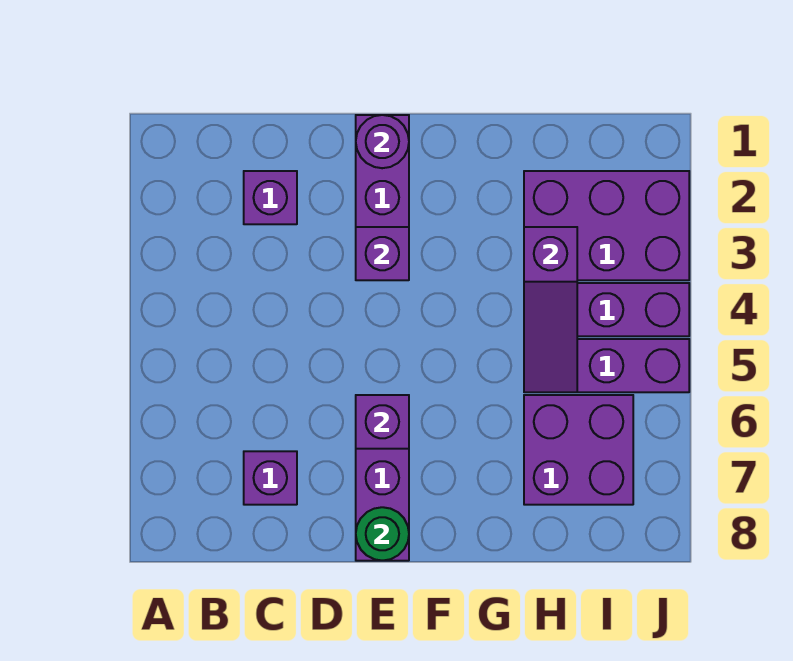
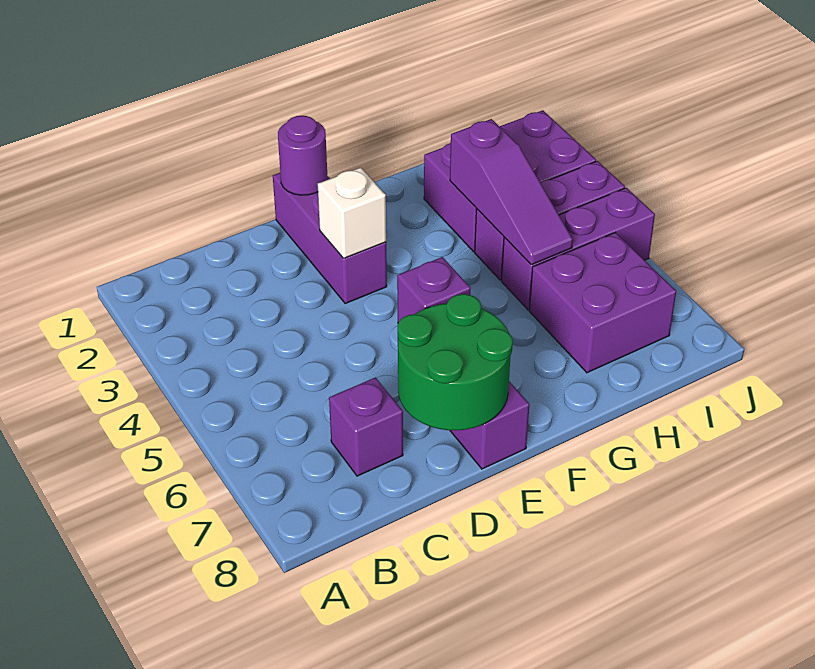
purple brick C2 level 1 -> none
purple brick E3 level 2 -> white brick E3 level 2
green round brick E8 level 2 -> green round brick D7:E8 level 2

